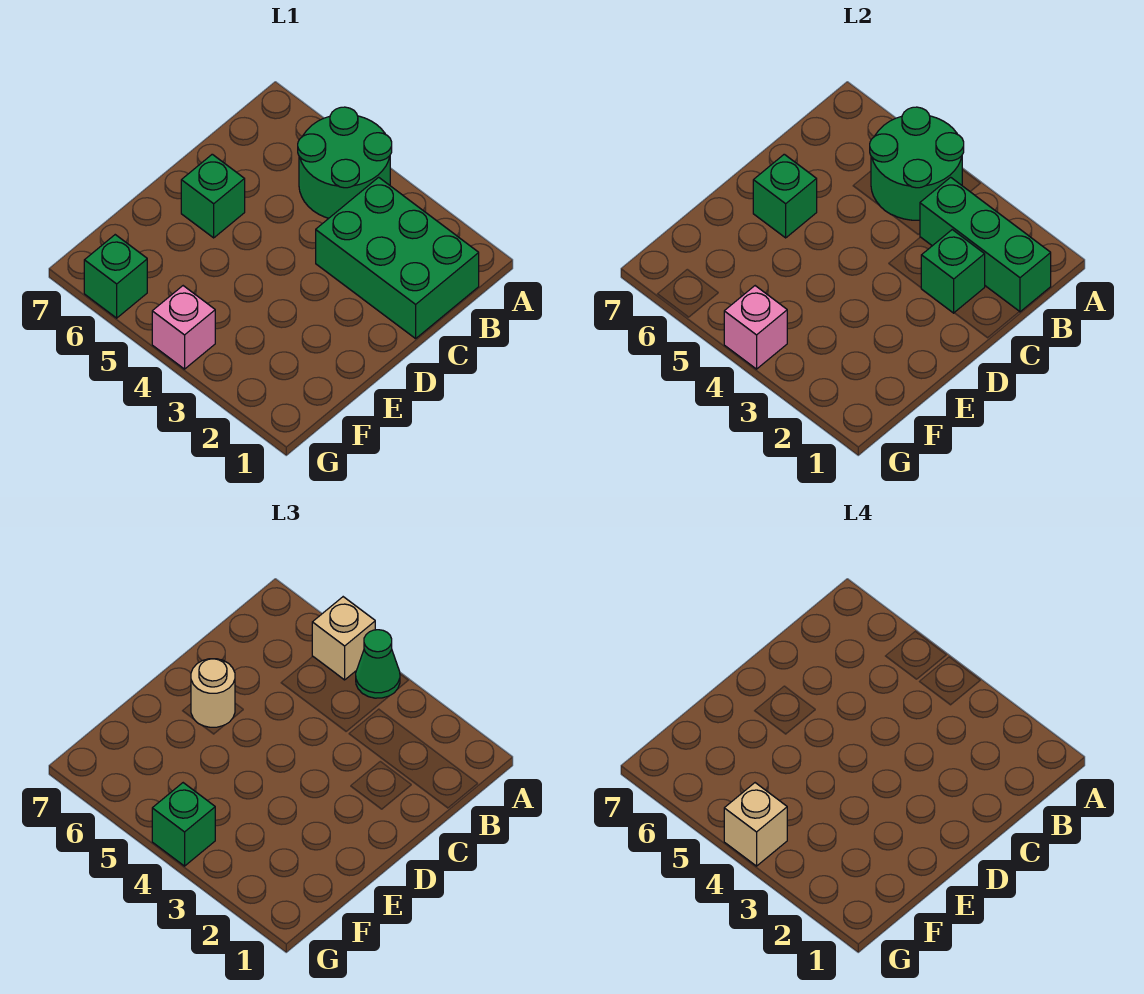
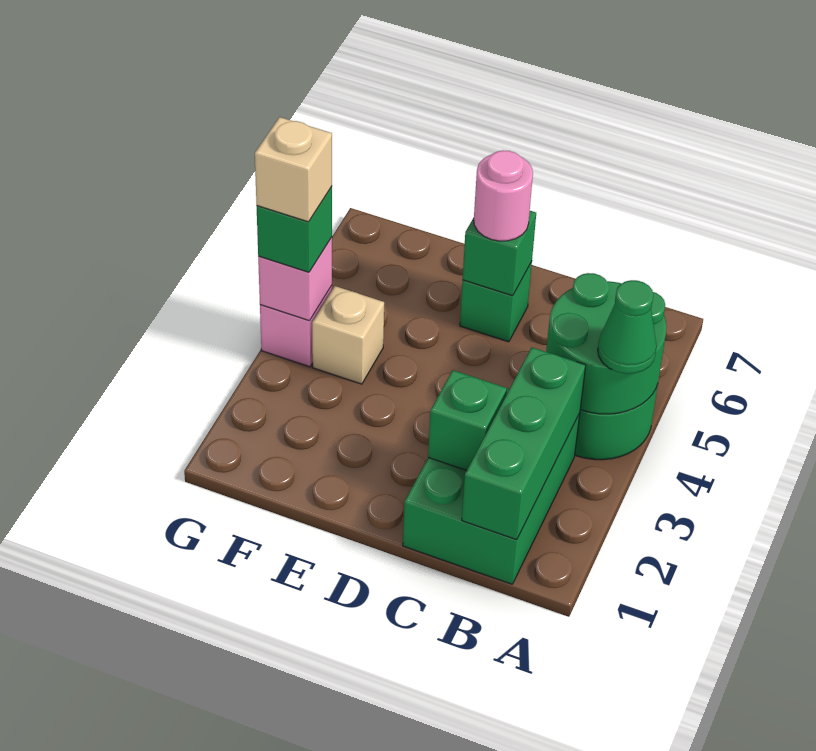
tan brick A5 level 3 -> tan brick F4 level 1
tan round brick D6 level 3 -> pink round brick D6 level 3
green brick G6 level 1 -> none

